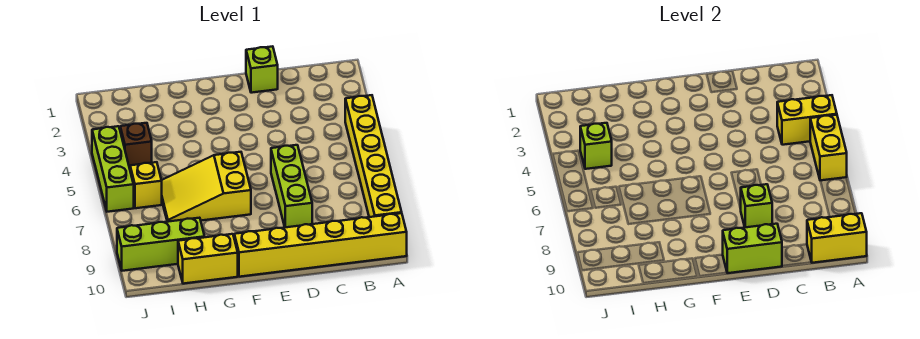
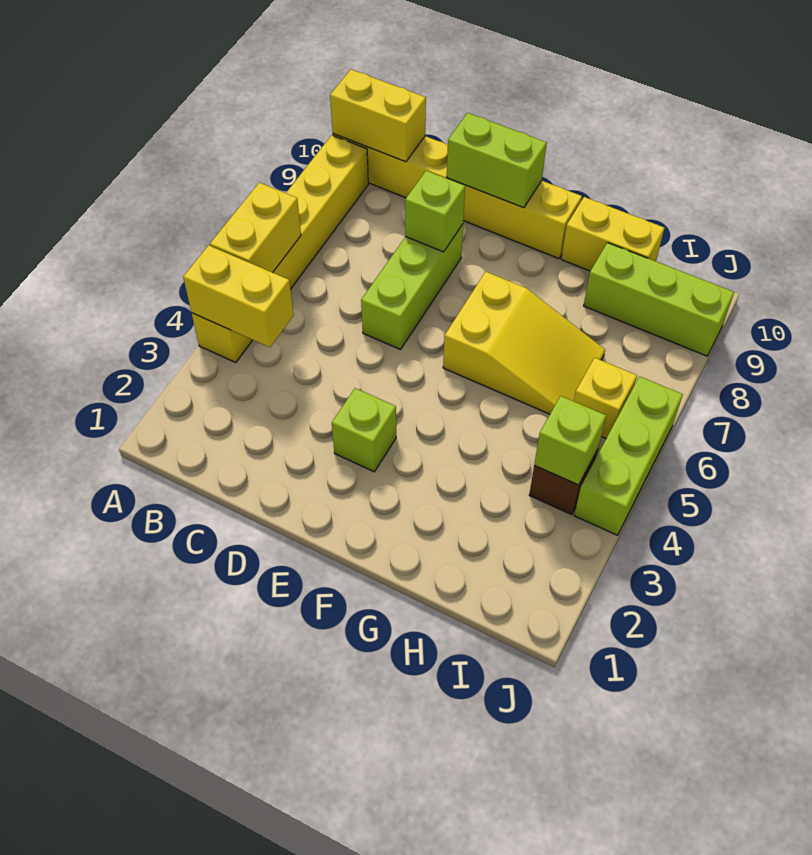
lime brick D1 level 1 -> lime brick E3 level 1

